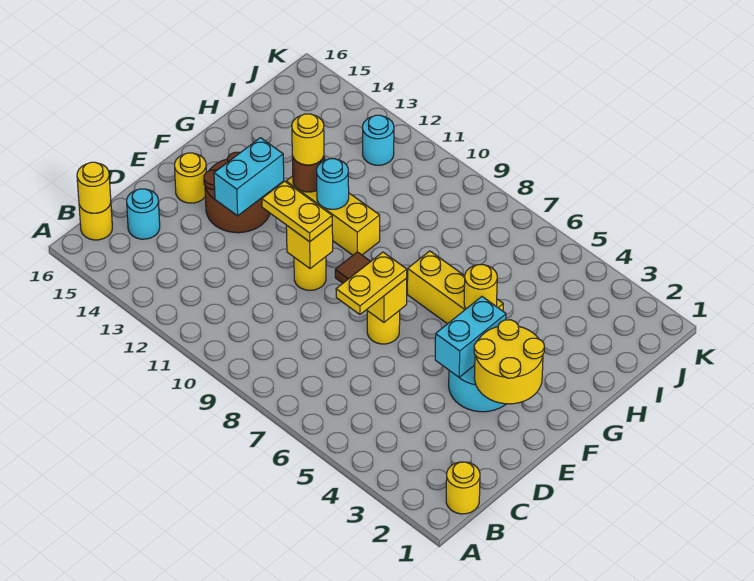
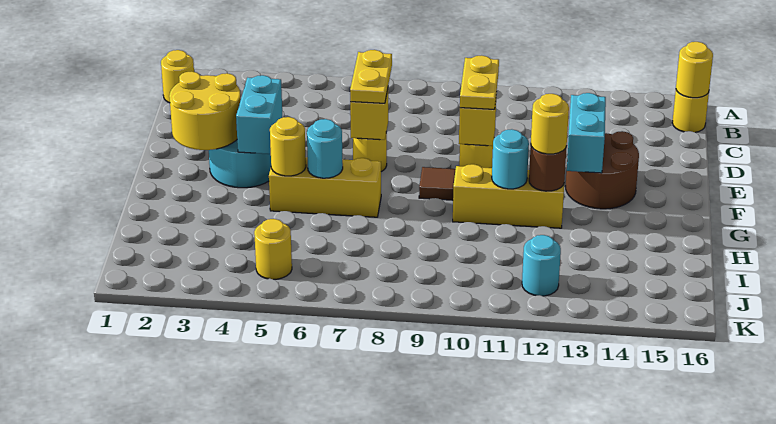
cyan round brick C15 level 1 -> cyan round brick G6 level 2
yellow plate E10:E11 level 3 -> yellow plate D10:E10 level 3
yellow round brick E15 level 1 -> yellow round brick J5 level 1

